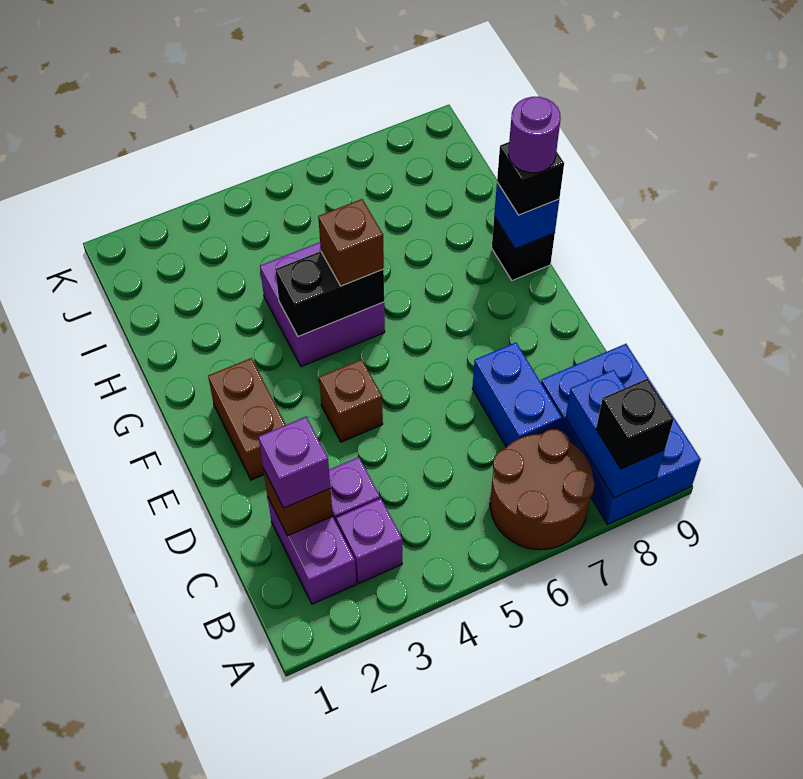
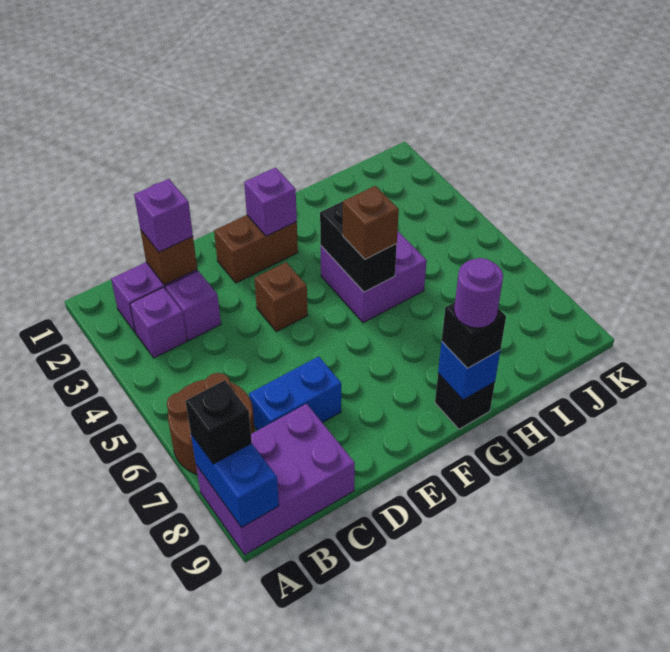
blue brick A8:C9 level 1 -> purple brick A8:C9 level 1
blue brick A8:B8 level 2 -> blue brick A8:A9 level 2
none -> purple brick F2 level 2

